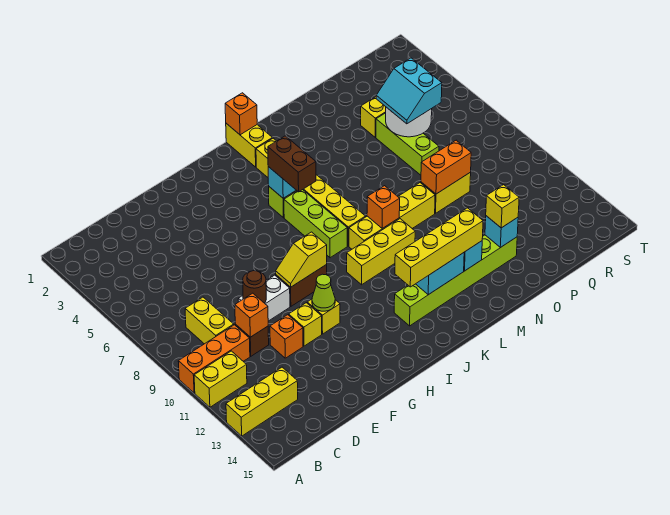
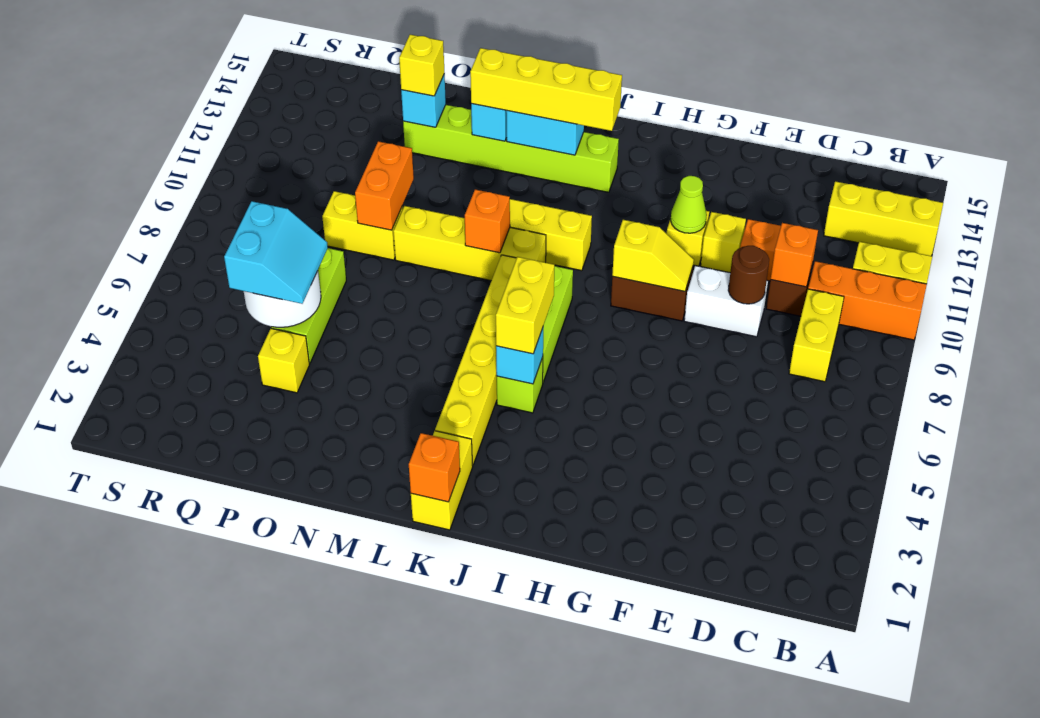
brown brick J5:J6 level 3 -> yellow brick J5:J6 level 3
orange brick O9:P9 level 2 -> orange brick O9:O10 level 2

